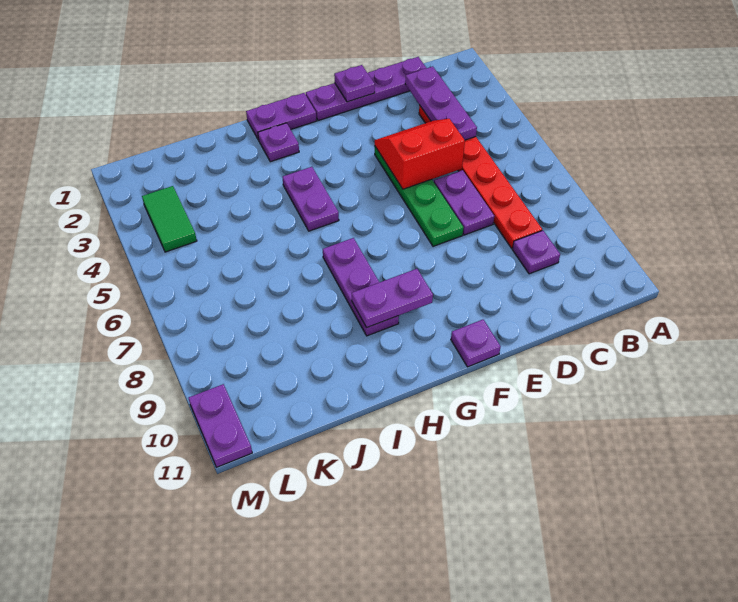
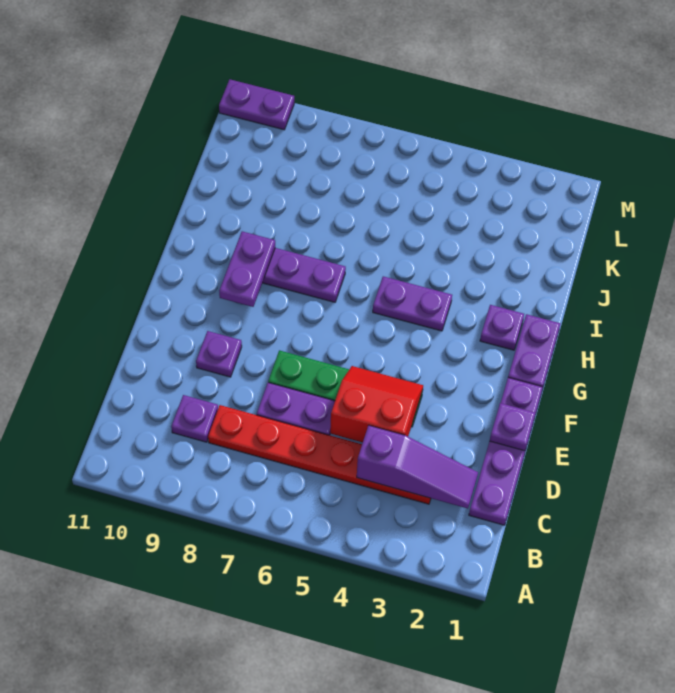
purple plate C2:C4 level 2 -> purple slope C2:C4 level 2 top 4
red slope D4:E5 level 2 top 5 -> red slope D4:E5 level 2 top D
purple plate F11 level 1 -> purple plate E9 level 1
green tile L3:L4 level 1 -> none

